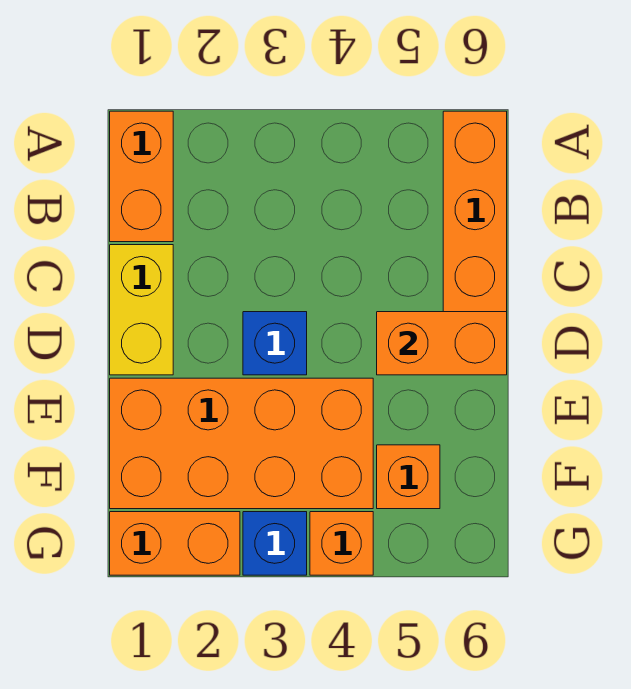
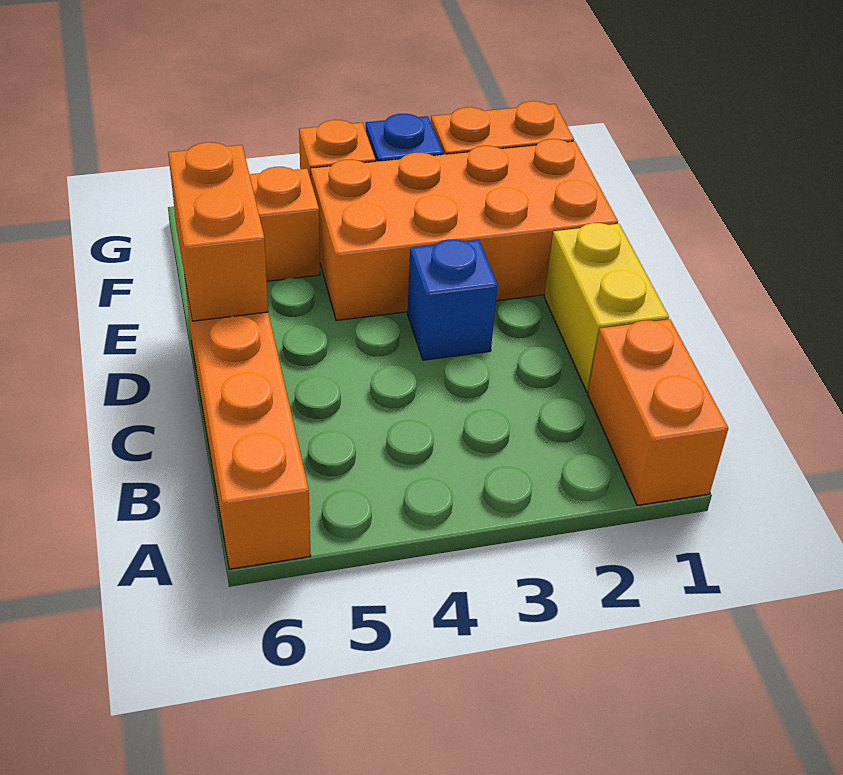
orange brick D5:D6 level 2 -> orange brick D6:E6 level 2

